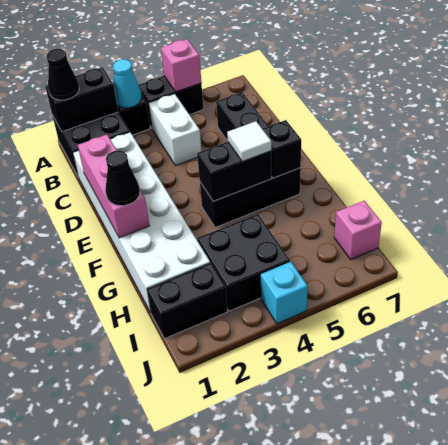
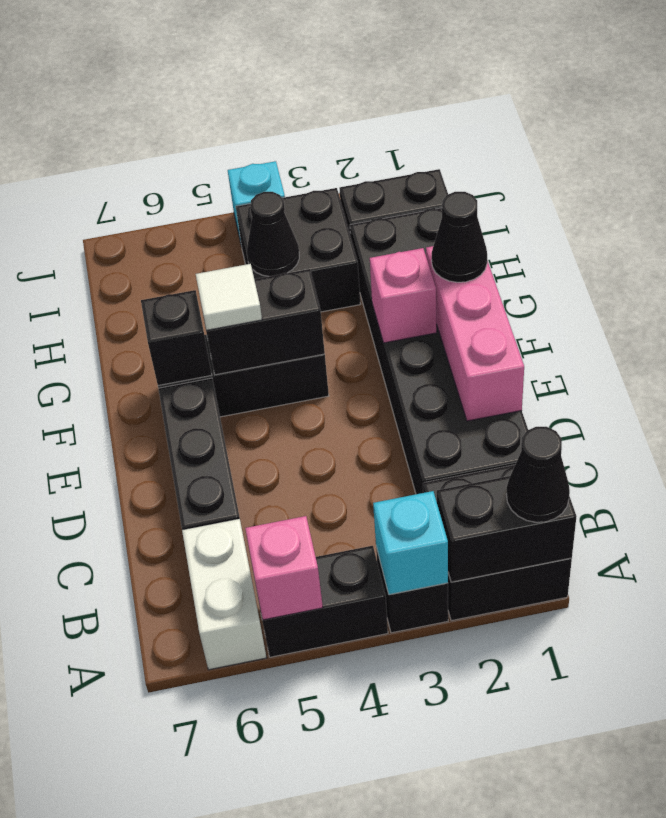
cyan cone A3 level 2 -> cyan brick A3 level 2
white brick B4:C4 level 1 -> white brick A6:B6 level 1
white brick C1:H2 level 1 -> black brick C1:H2 level 1
none -> black cone H4 level 2
pink brick I7 level 1 -> pink brick F2 level 2

